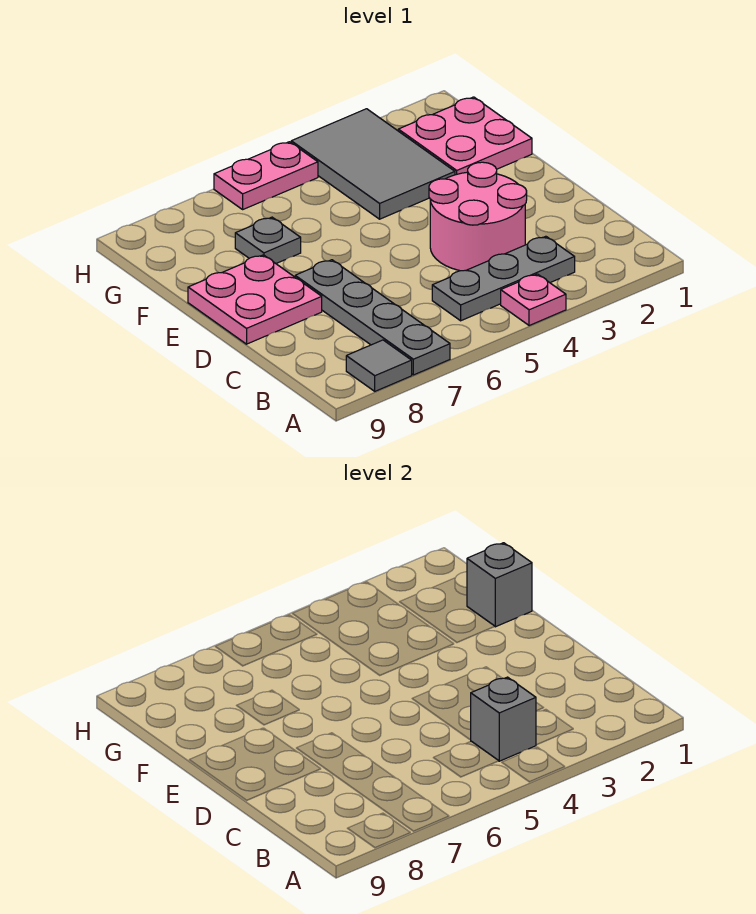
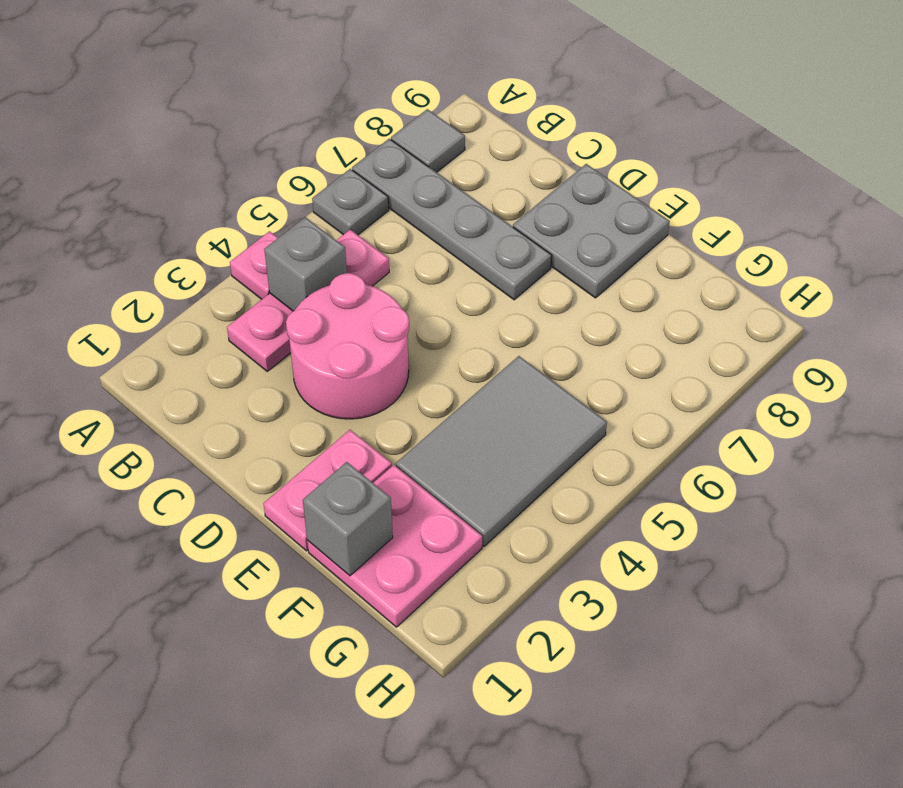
grey plate B3:B5 level 1 -> pink plate B3:B5 level 1
pink plate D8:E9 level 1 -> grey plate D8:E9 level 1
grey tile F3:H4 level 1 -> grey tile F3:G5 level 1
grey plate F7 level 1 -> grey plate A6 level 1
pink plate H5:H6 level 1 -> pink plate E1:E2 level 1

